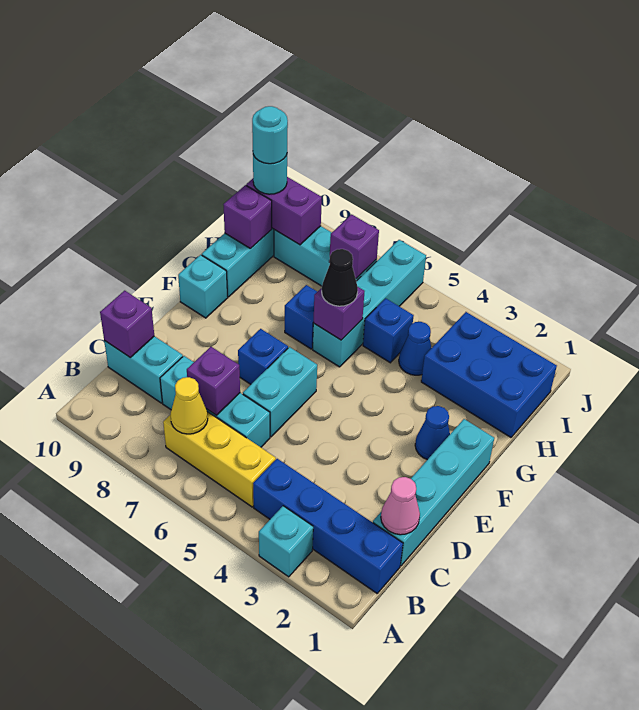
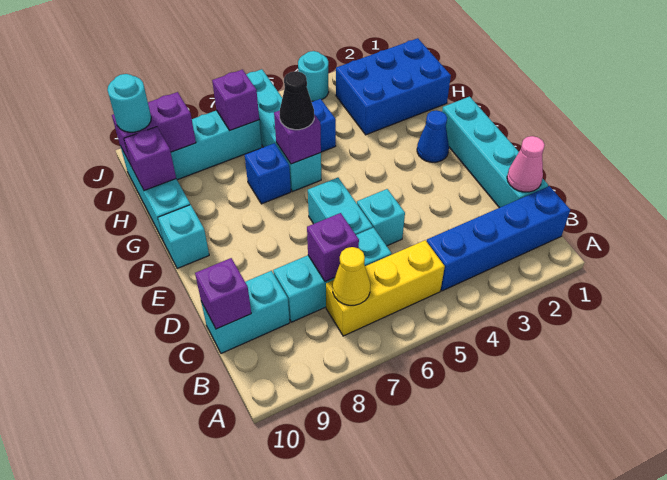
cyan brick A3 level 1 -> cyan brick D5 level 1
blue brick E7 level 1 -> none
blue cone H4 level 1 -> none
cyan round brick I10 level 4 -> cyan round brick J4 level 1

